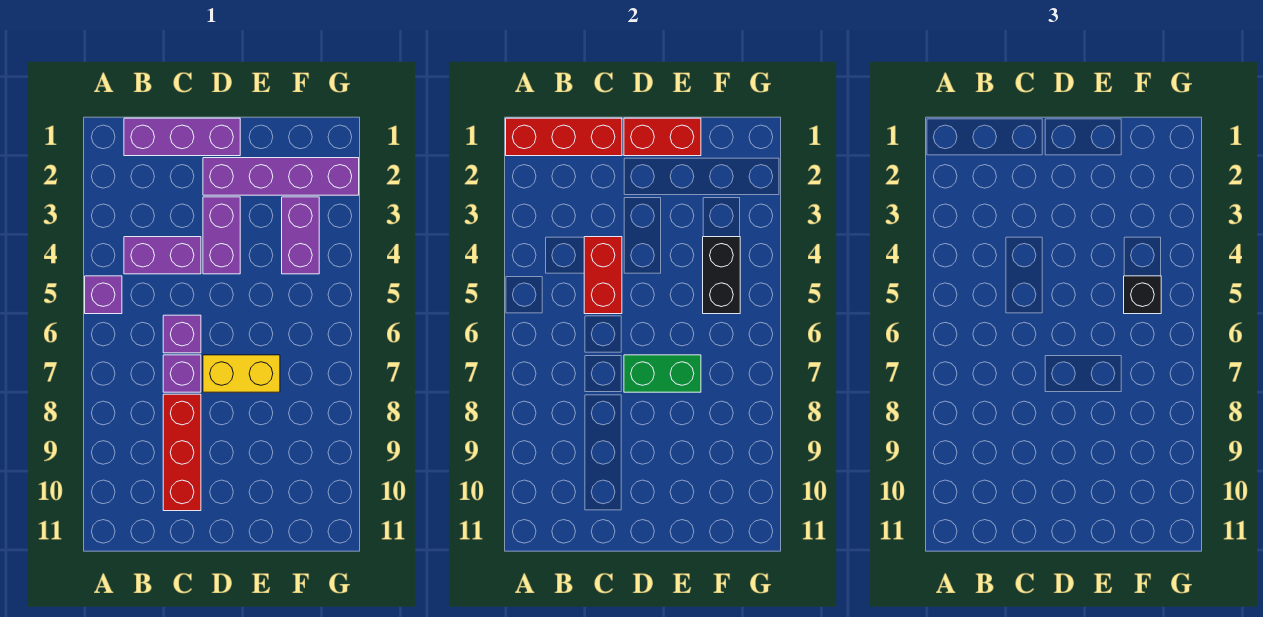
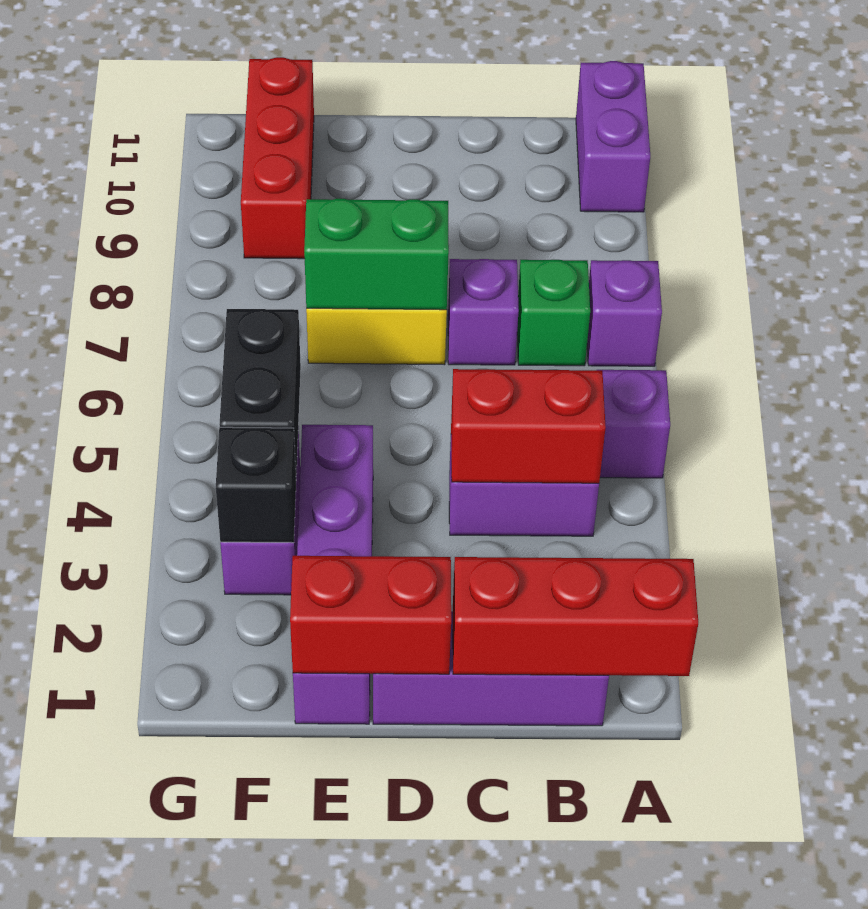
none -> green brick B7 level 1
red brick C4:C5 level 2 -> red brick B4:C4 level 2
purple brick C6 level 1 -> purple brick A7 level 1
red brick C8:C10 level 1 -> red brick F9:F11 level 1
purple brick D2:G2 level 1 -> purple brick E1:E4 level 1
purple brick D3:D4 level 1 -> purple brick A10:A11 level 1
black brick F5 level 3 -> black brick F3 level 2

